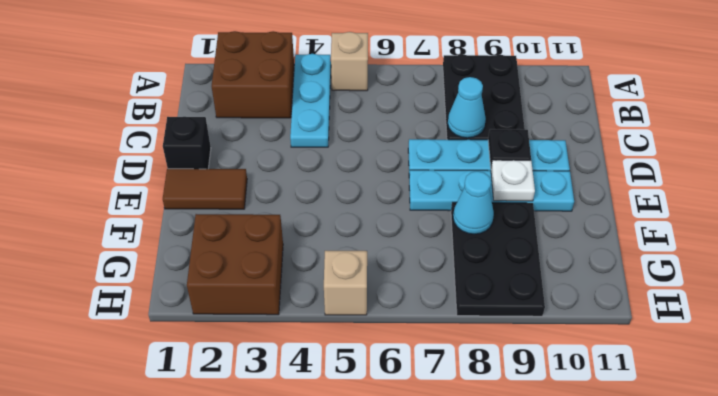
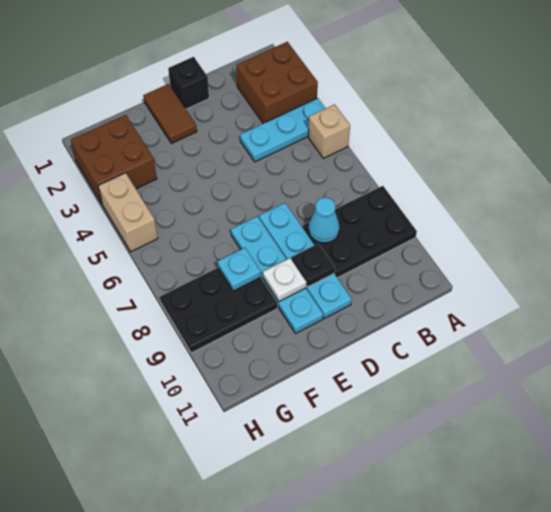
cyan cone F8 level 2 -> cyan plate F8 level 2
tan brick H5 level 1 -> tan brick H4:H5 level 1

